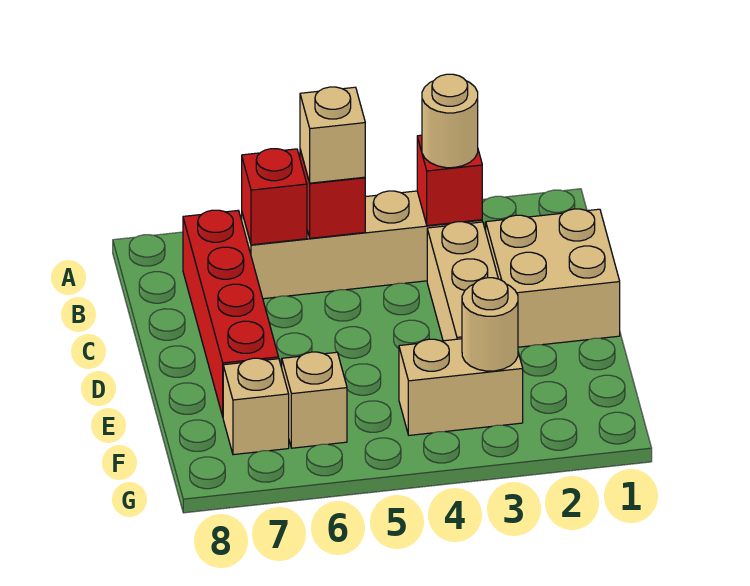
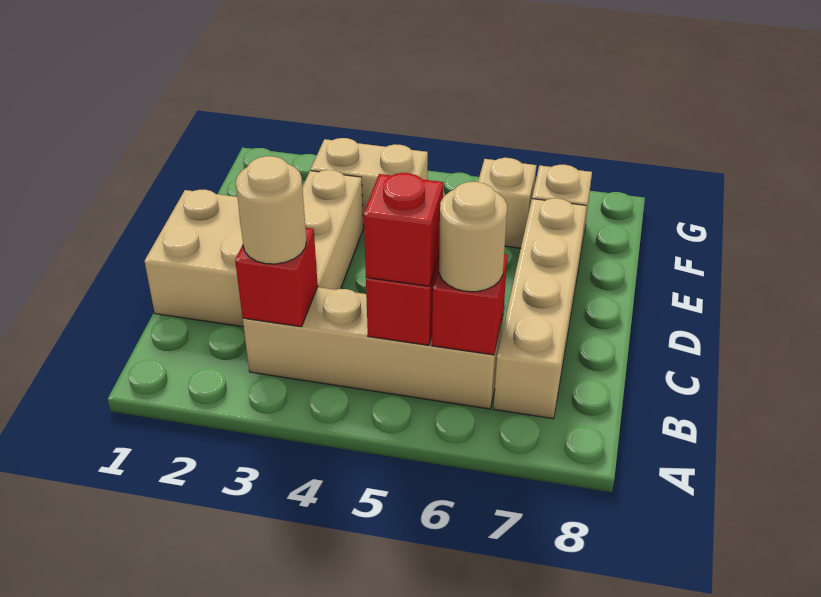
tan brick B5 level 3 -> red brick B5 level 3
red brick B7:E7 level 1 -> tan brick B7:E7 level 1
tan round brick F3 level 2 -> tan round brick B6 level 3

